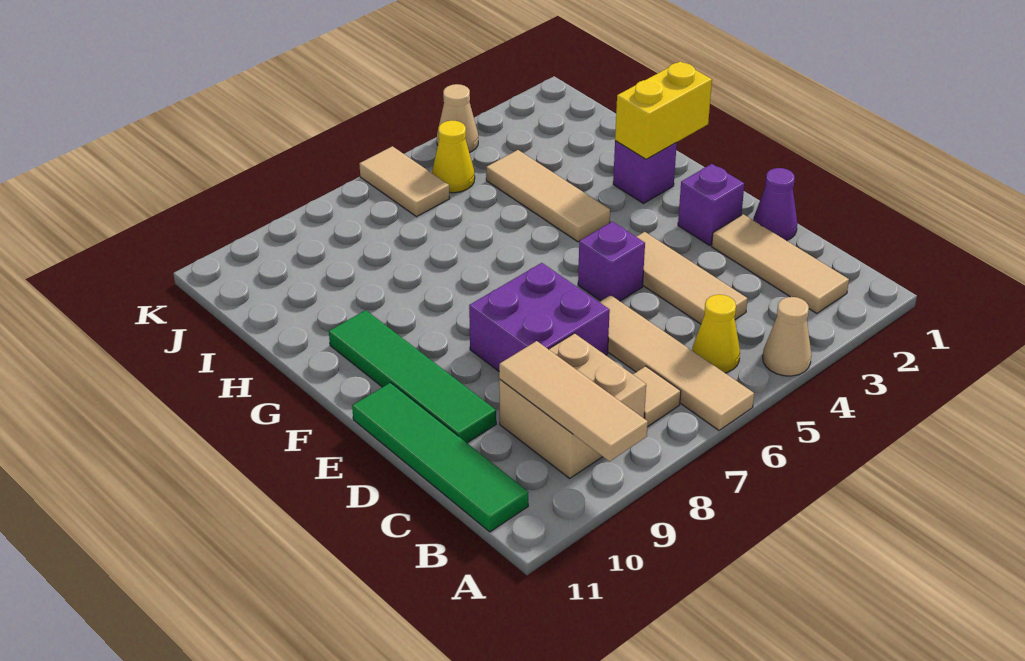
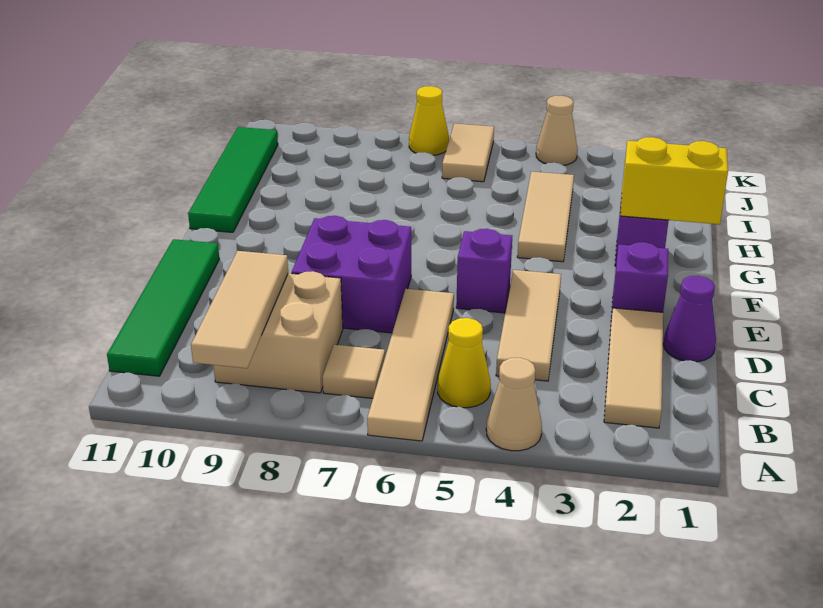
green tile D10:G10 level 1 -> green tile G11:J11 level 1
yellow cone J5 level 1 -> yellow cone K7 level 1

